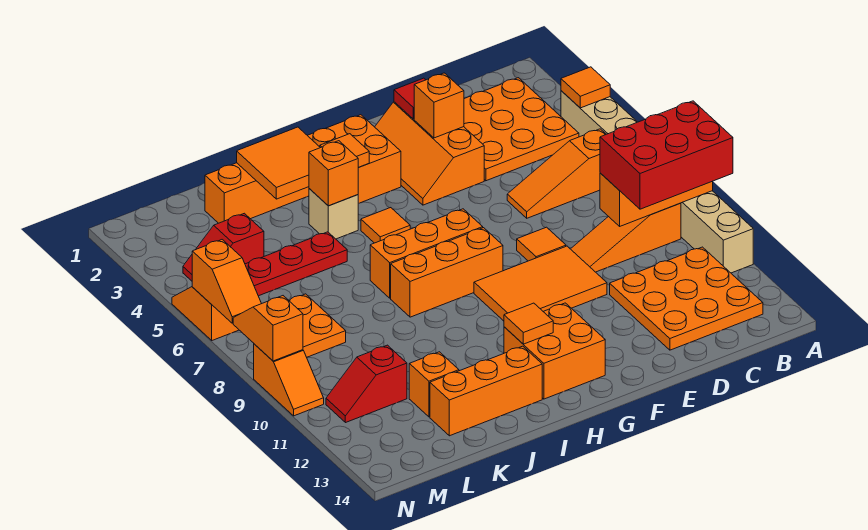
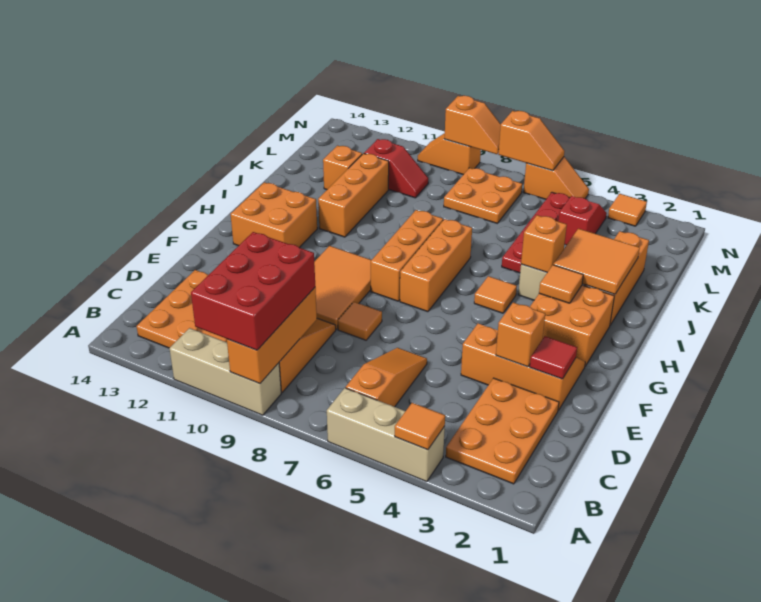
orange plate B2:D4 level 1 -> orange plate B2:D3 level 1
orange tile H12 level 2 -> orange tile N3 level 1
orange brick I13:K13 level 1 -> orange brick I11:K11 level 1
red slope L11:M11 level 1 top L -> red slope L10:L11 level 1 top 11
orange slope N6:N7 level 2 top 6 -> orange slope N6:N7 level 2 top 7

